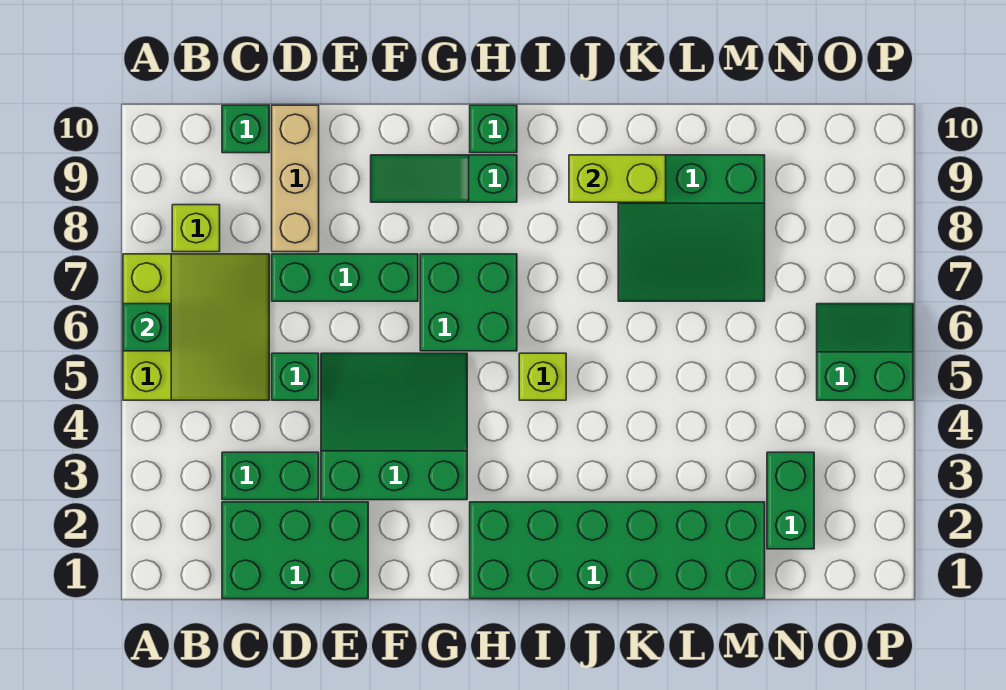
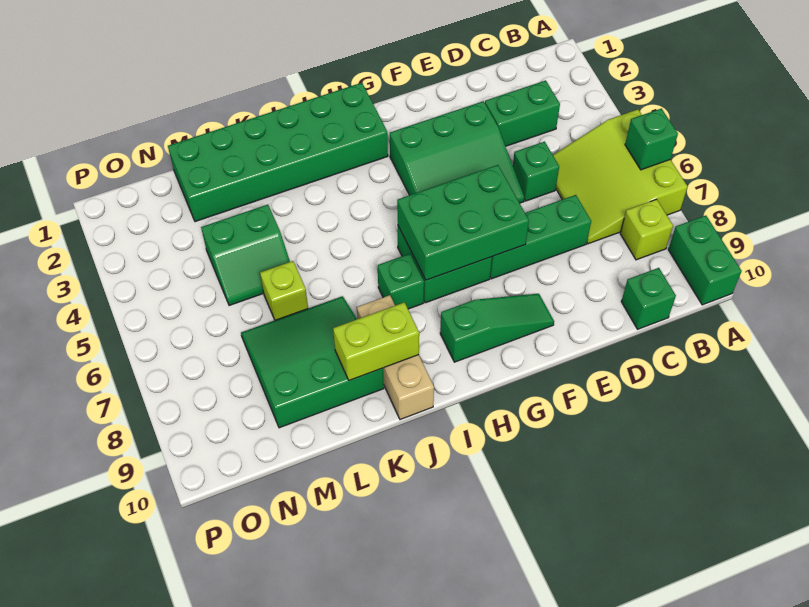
green brick C1:E2 level 1 -> green brick F6:H7 level 2
tan brick D8:D10 level 1 -> tan brick J8:J10 level 1
green brick H10 level 1 -> green brick I7 level 1
lime brick I5 level 1 -> lime brick L6 level 1
green brick N2:N3 level 1 -> green brick A9:A10 level 1
green slope O5:P6 level 1 top 5 -> green slope L4:M5 level 1 top 4

